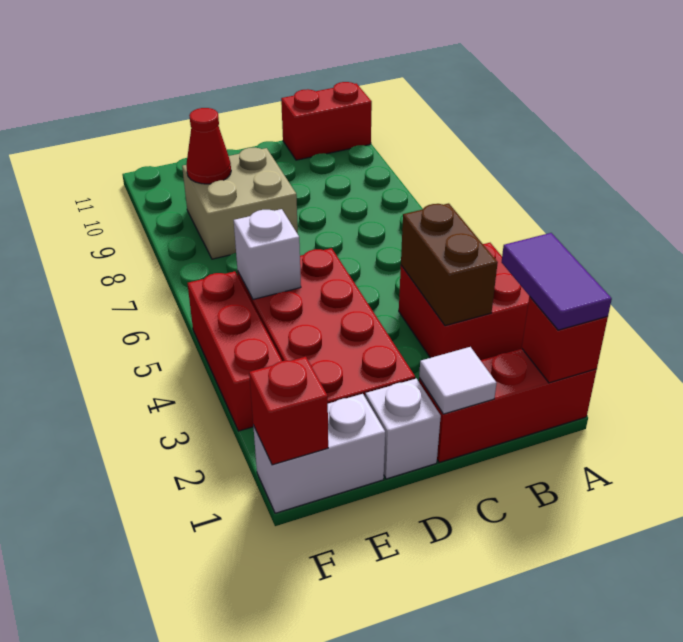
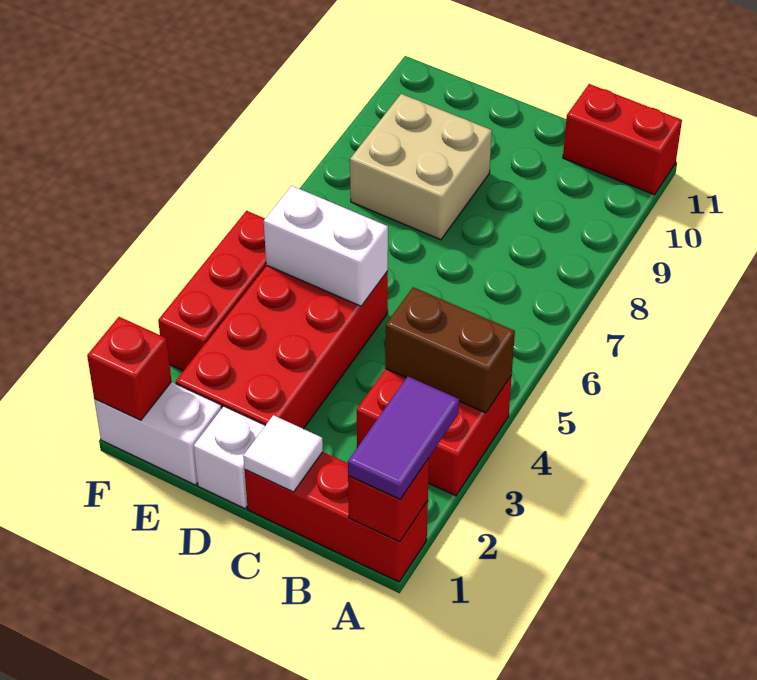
brown brick B3:B4 level 2 -> brown brick A4:B4 level 2
white brick E5 level 2 -> white brick D5:E5 level 2
red cone E9 level 2 -> none

